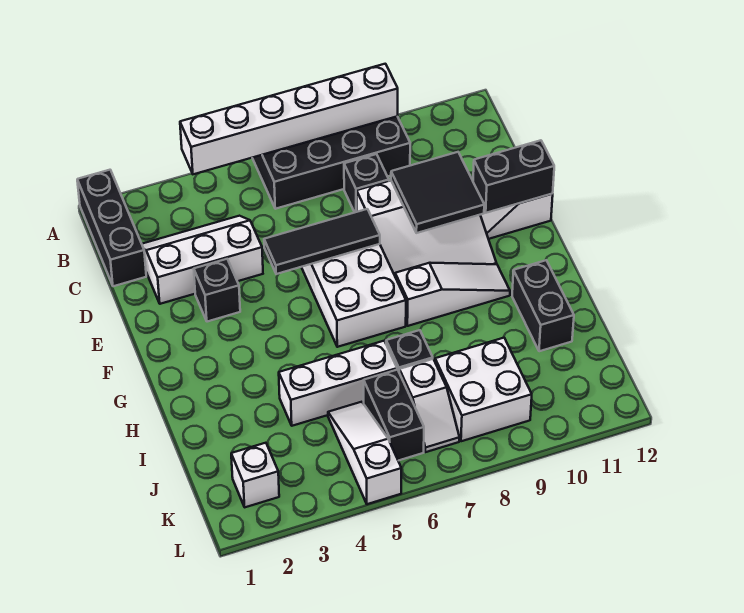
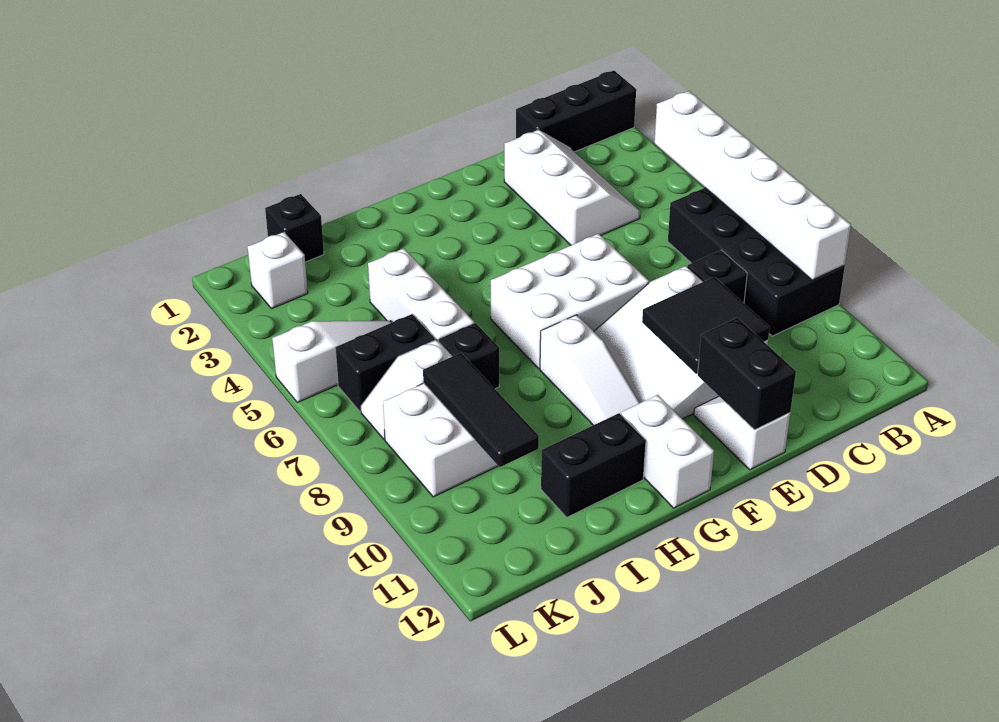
black brick E3 level 1 -> black brick J1 level 1
black tile E5:E7 level 2 -> black tile J8:J10 level 2
none -> white brick G11:G12 level 1

